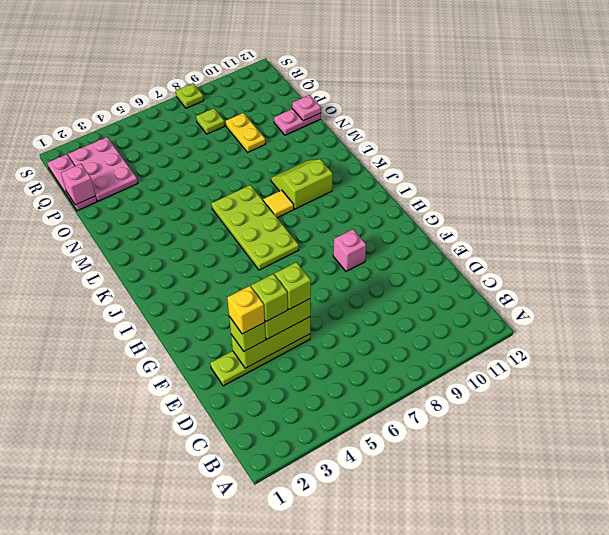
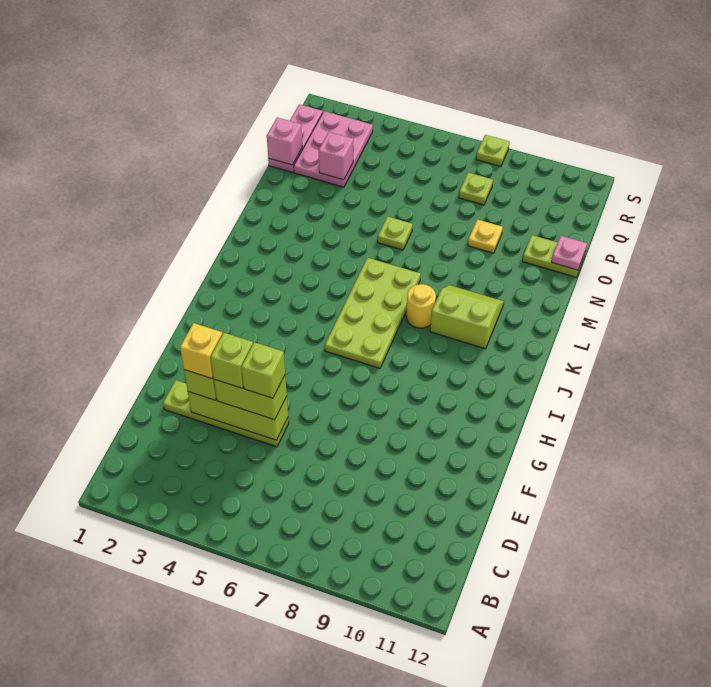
pink brick G9 level 1 -> pink brick P3 level 2
yellow tile K8 level 1 -> yellow round brick K8 level 1
none -> lime plate N6 level 1
yellow plate O9:P9 level 1 -> yellow plate O9 level 1
pink plate O11:O12 level 1 -> lime plate O11:O12 level 1

